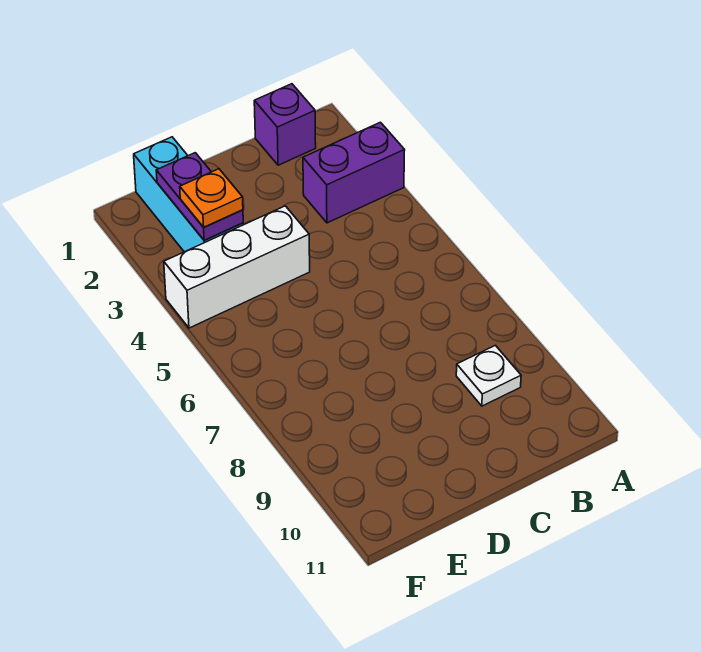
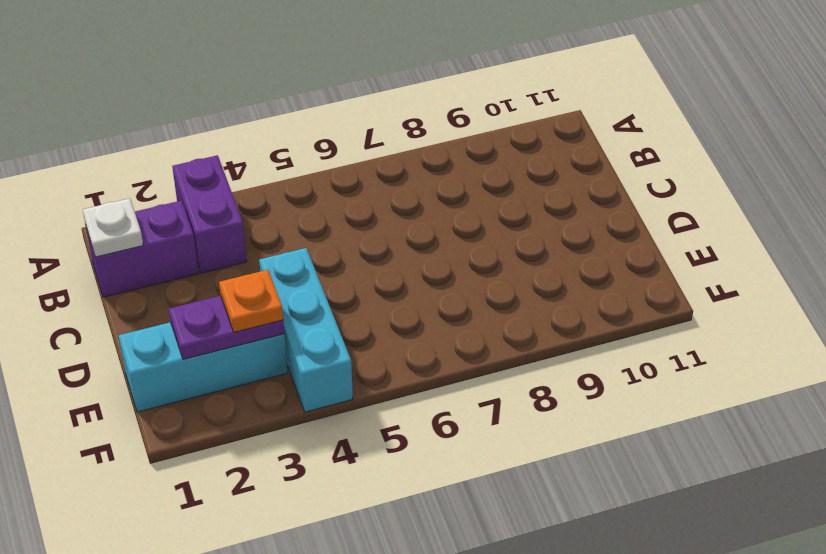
purple brick B1 level 1 -> purple brick B1:B2 level 1
white plate B9 level 1 -> white plate B1 level 2
white brick D4:F4 level 1 -> cyan brick D4:F4 level 1

